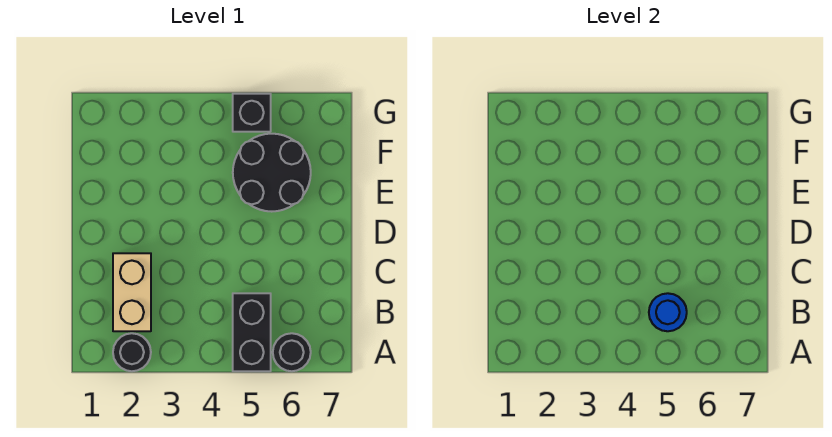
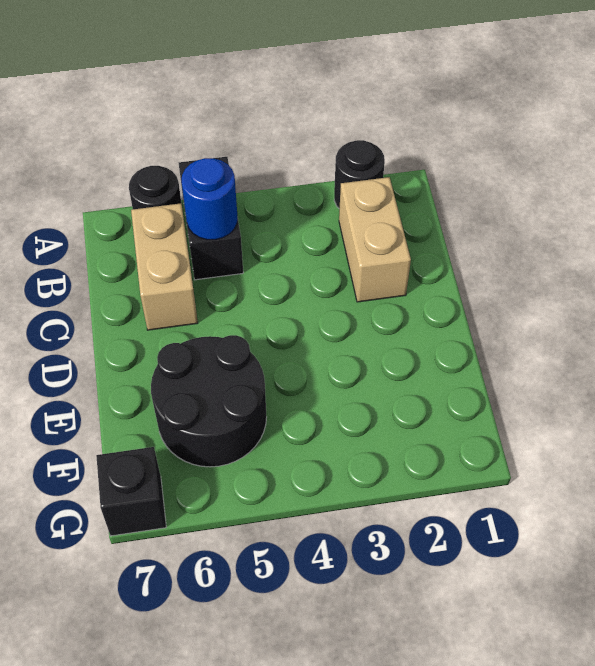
none -> tan brick B6:C6 level 1
black brick G5 level 1 -> black brick G7 level 1

